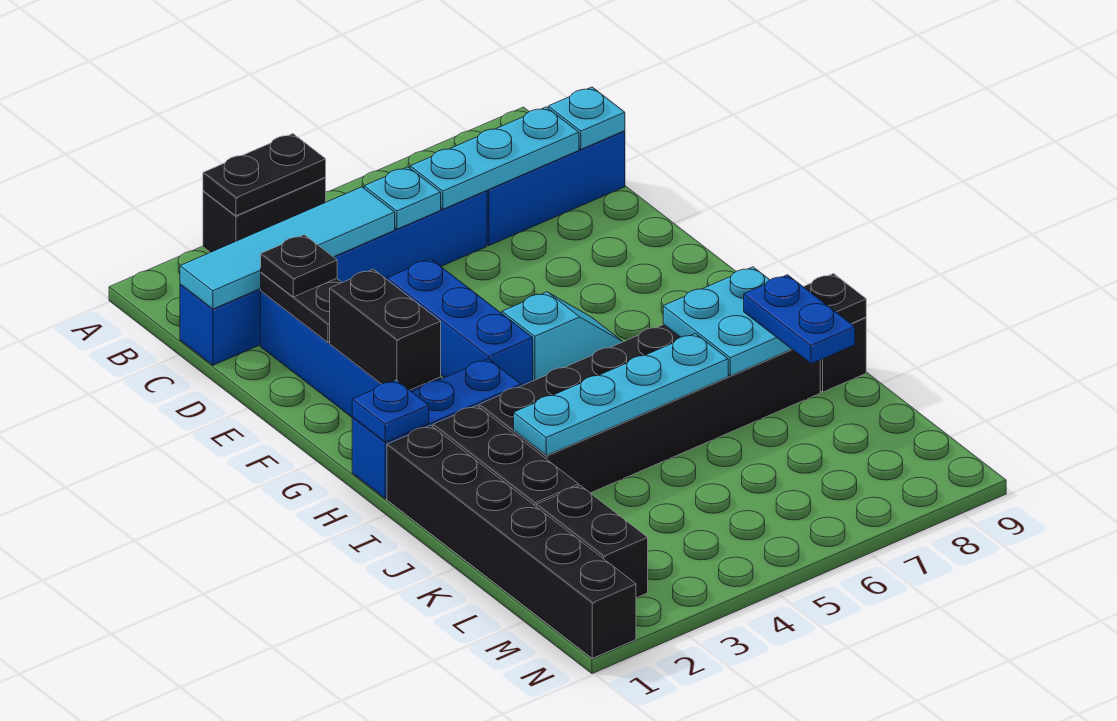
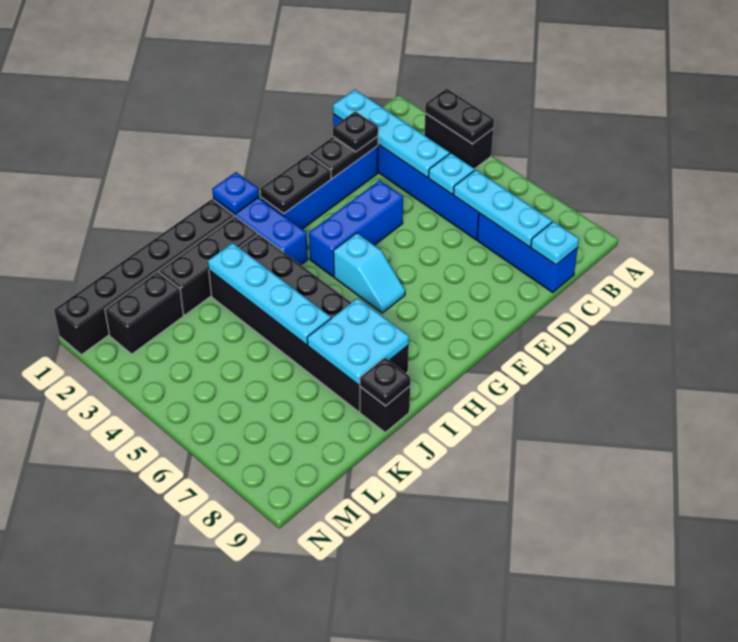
cyan tile C1:C4 level 2 -> cyan plate C1:C4 level 2
black brick F2:G2 level 2 -> black plate F2:G2 level 2
blue plate J8:K8 level 3 -> none

